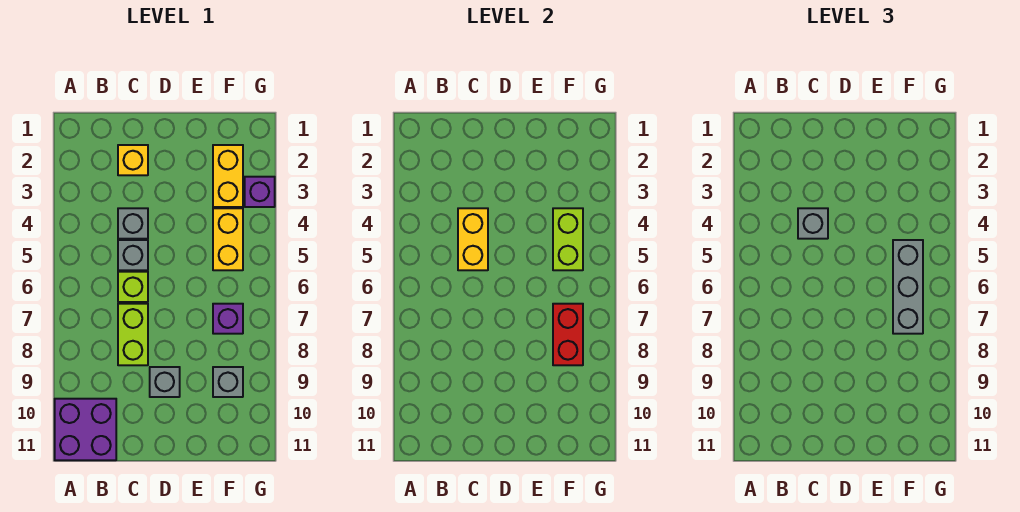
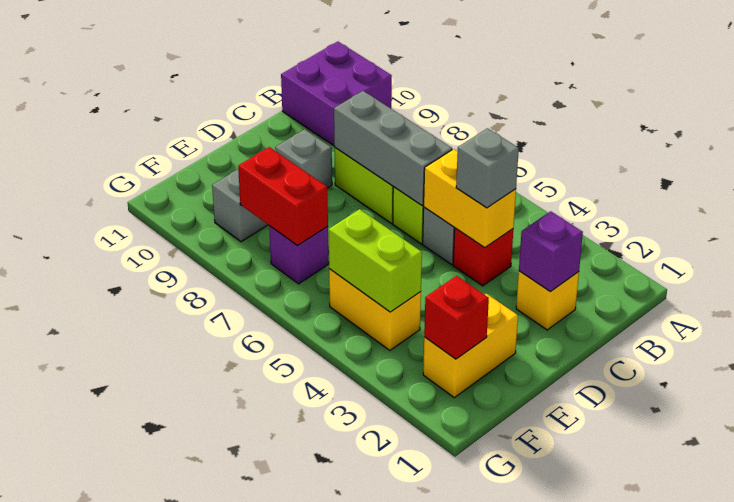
grey brick C4 level 1 -> red brick C4 level 1
yellow brick F2:F3 level 1 -> yellow brick E2:F2 level 1
none -> red brick F2 level 2
grey brick F5:F7 level 3 -> grey brick C6:C8 level 2
purple brick G3 level 1 -> purple brick C2 level 2

